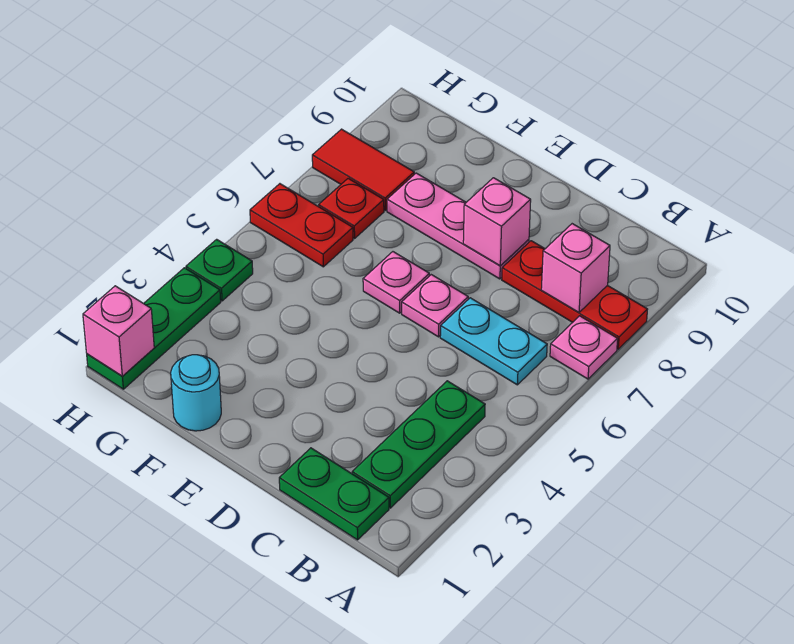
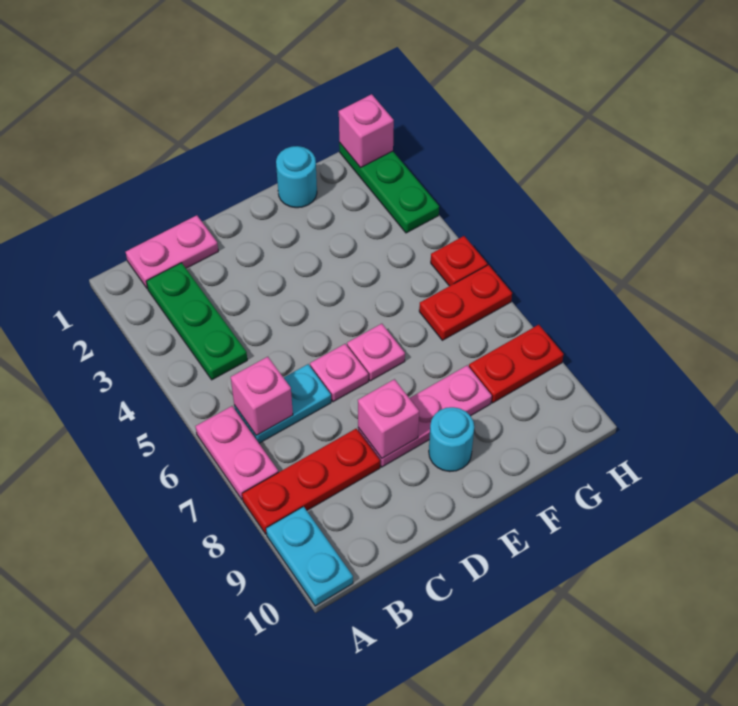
pink plate A7 level 1 -> pink plate A6:A7 level 1
none -> cyan plate A9:A10 level 1
green plate B1:C1 level 1 -> pink plate B1:C1 level 1
pink brick B8 level 2 -> pink brick B6 level 2
none -> cyan round brick E9 level 1
red plate G7 level 1 -> red plate H5 level 1
red tile G8:H8 level 1 -> red plate G8:H8 level 1
green plate H4 level 1 -> none

